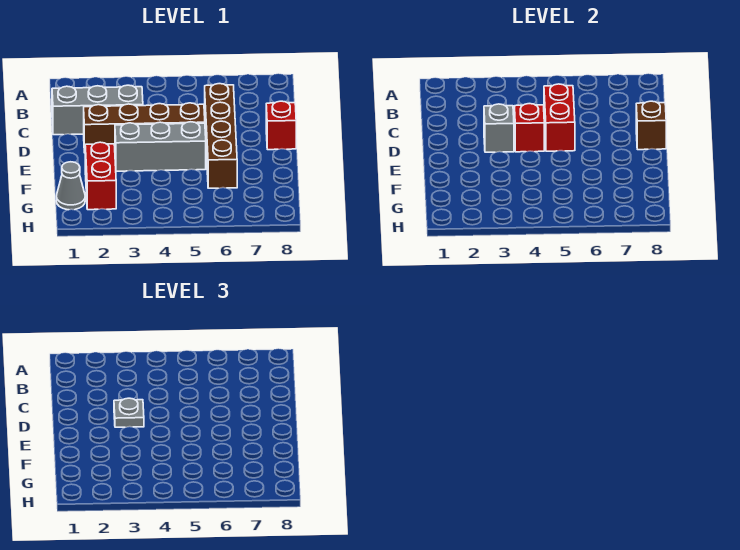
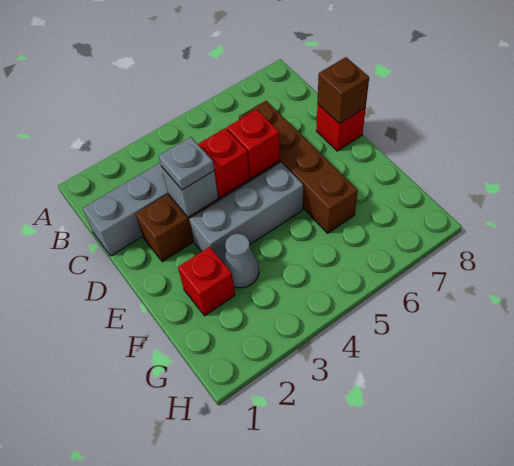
red brick C5:D5 level 2 -> red brick D5 level 2
red brick F2:G2 level 1 -> red brick F2 level 1
grey cone G1 level 1 -> grey cone F3 level 1

